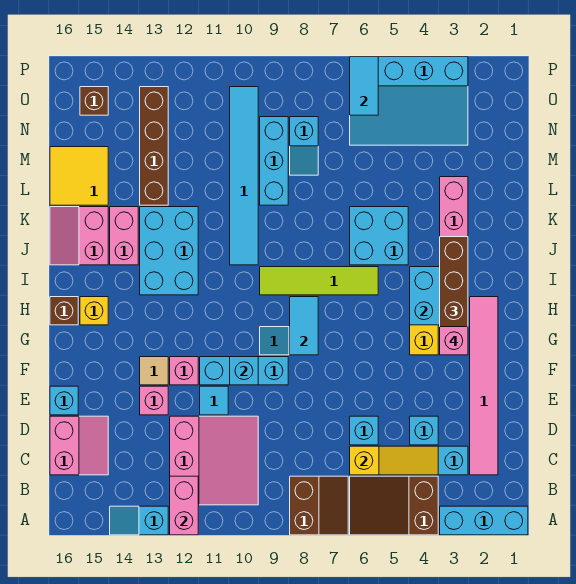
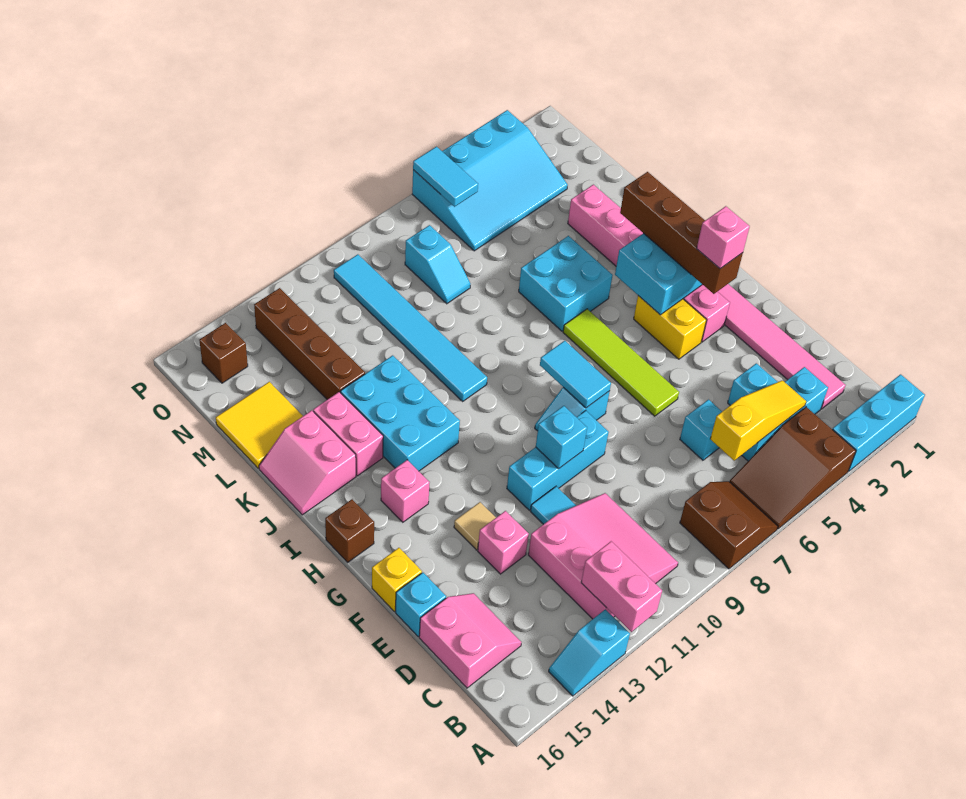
pink brick F12 level 1 -> pink brick H14 level 1
yellow brick H15 level 1 -> yellow brick F16 level 1
lime tile I6:I9 level 1 -> lime tile F6:I6 level 1
cyan brick L9:N9 level 1 -> none

